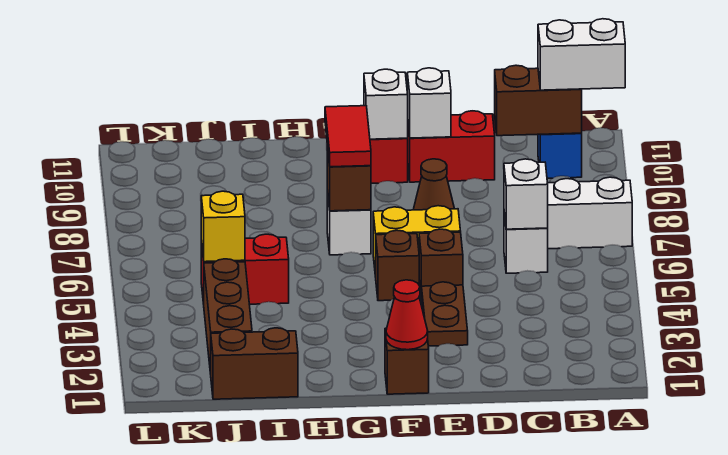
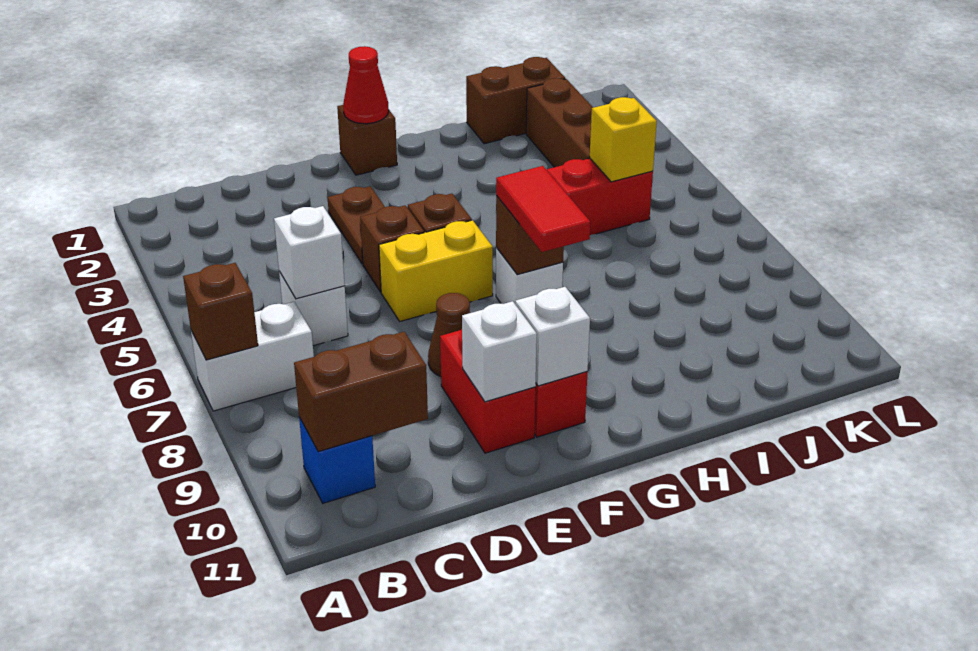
none -> brown brick A7 level 2
white brick A10:B10 level 3 -> none
red brick D10:E10 level 1 -> red brick E9:E10 level 1

